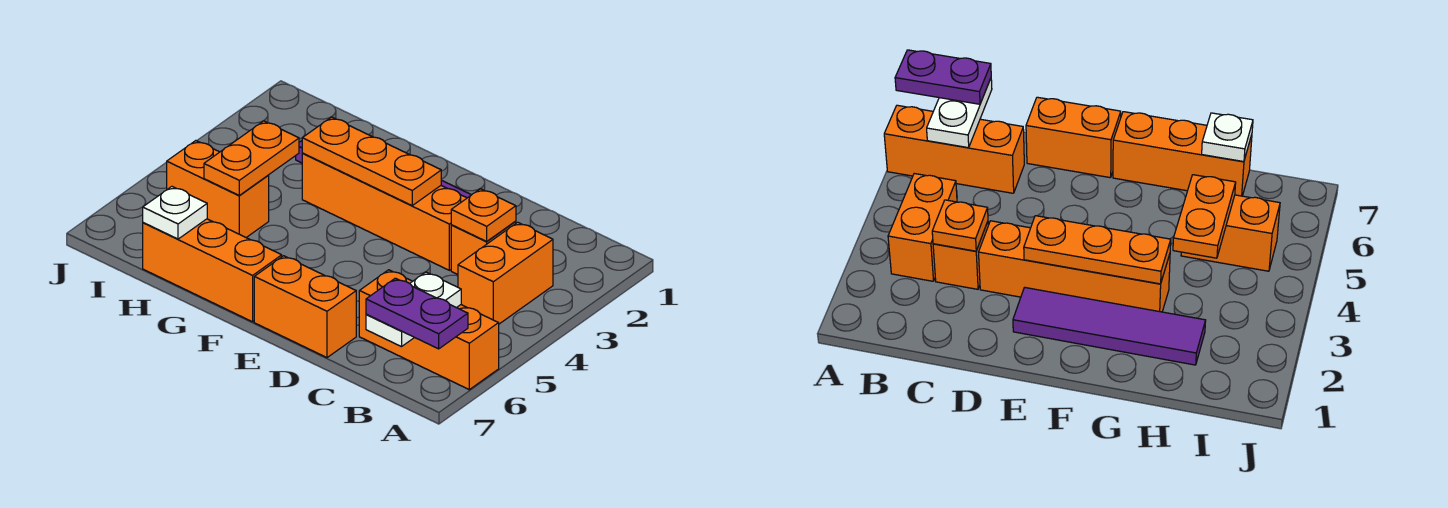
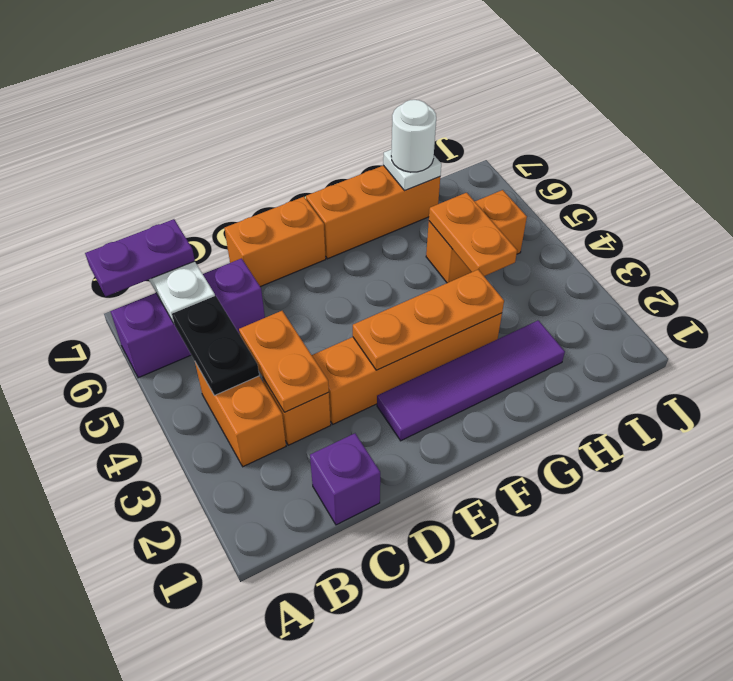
orange brick A6:C6 level 1 -> purple brick A6:C6 level 1
none -> black plate B4:B5 level 2
none -> purple brick C1 level 1
orange plate C3 level 2 -> orange plate C3:C4 level 2
none -> white round brick H7 level 3

